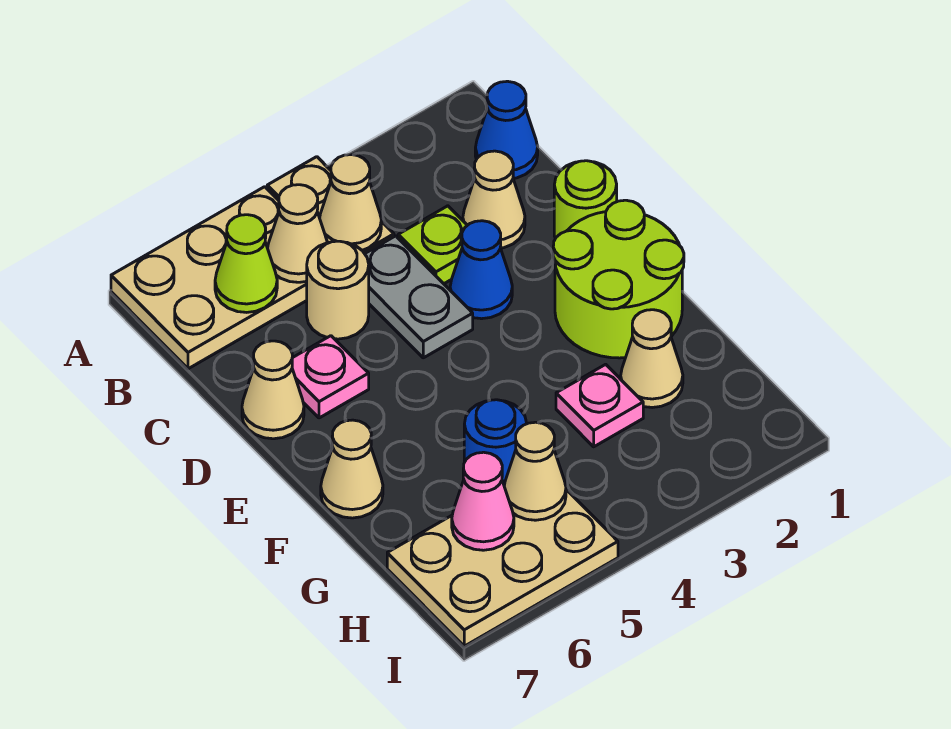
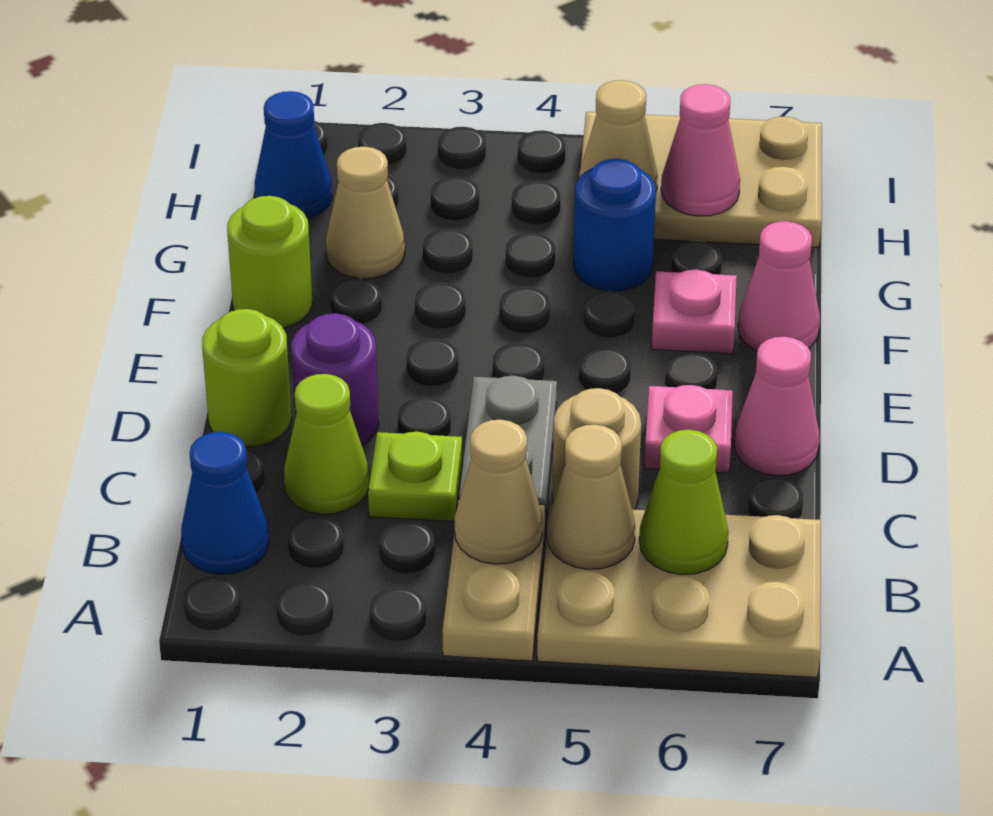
tan cone C2 level 1 -> lime cone C2 level 1
none -> purple round brick D2 level 1
blue cone D3 level 1 -> blue cone H1 level 1
tan cone D7 level 1 -> pink cone D7 level 1
lime round brick E1:F2 level 1 -> lime round brick F1 level 1
tan cone F7 level 1 -> pink cone F7 level 1
pink plate G3 level 1 -> pink plate F6 level 1

